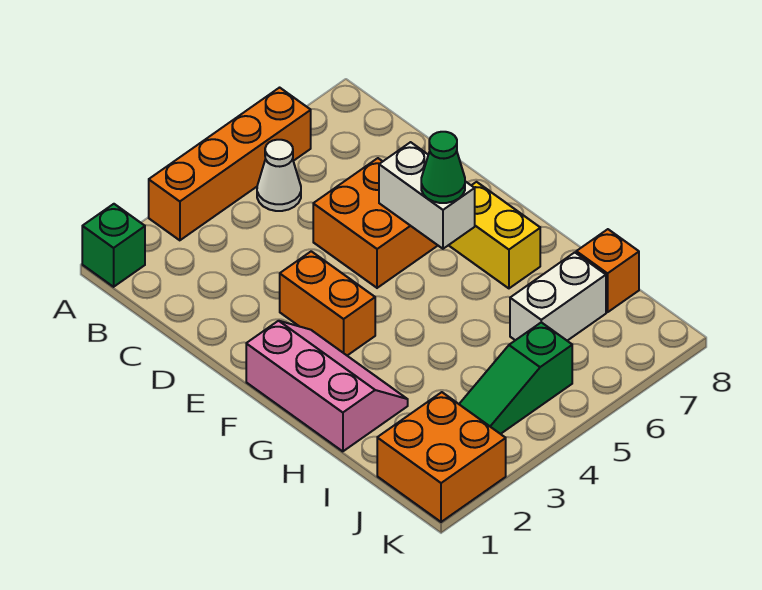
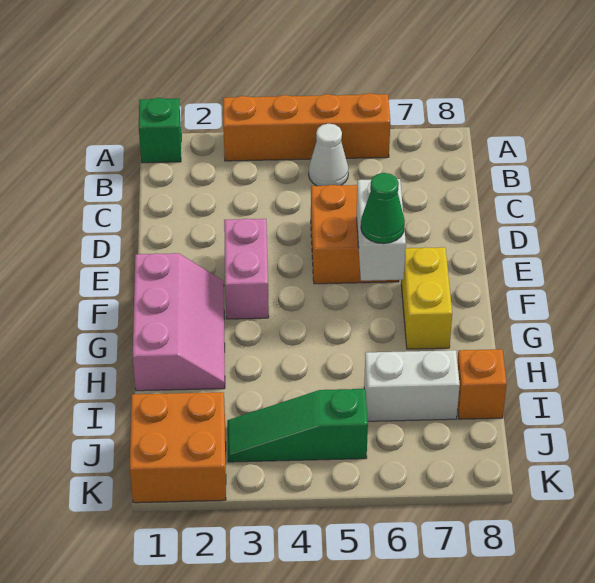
orange brick E3:F3 level 1 -> pink brick E3:F3 level 1

